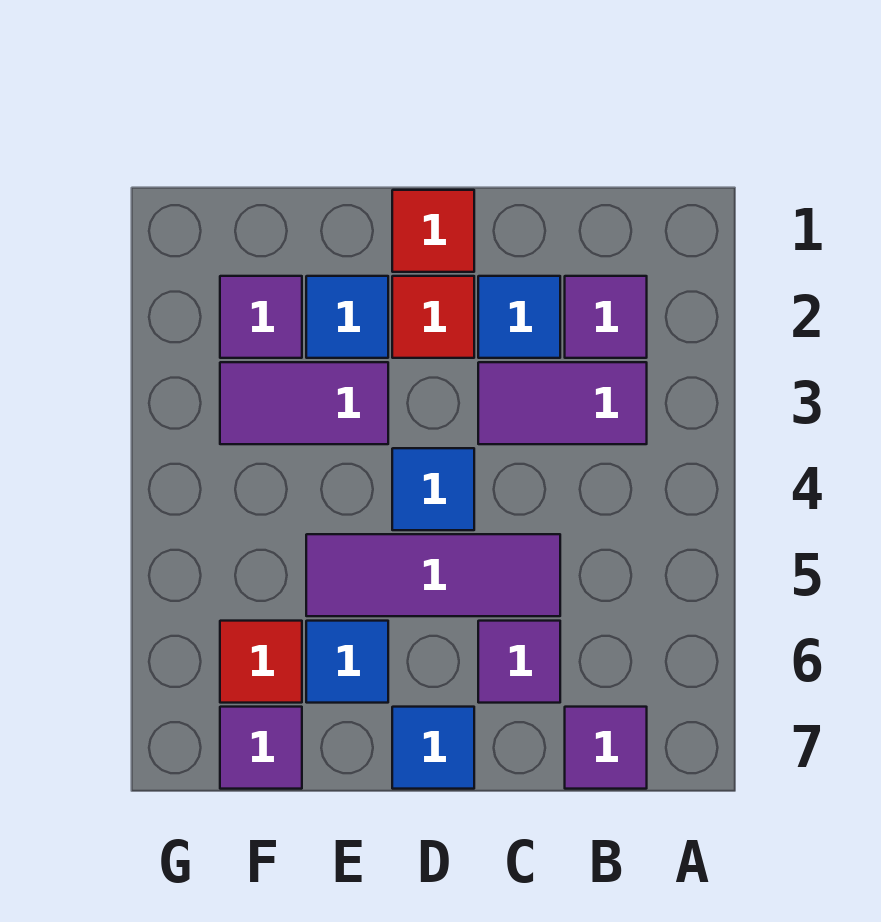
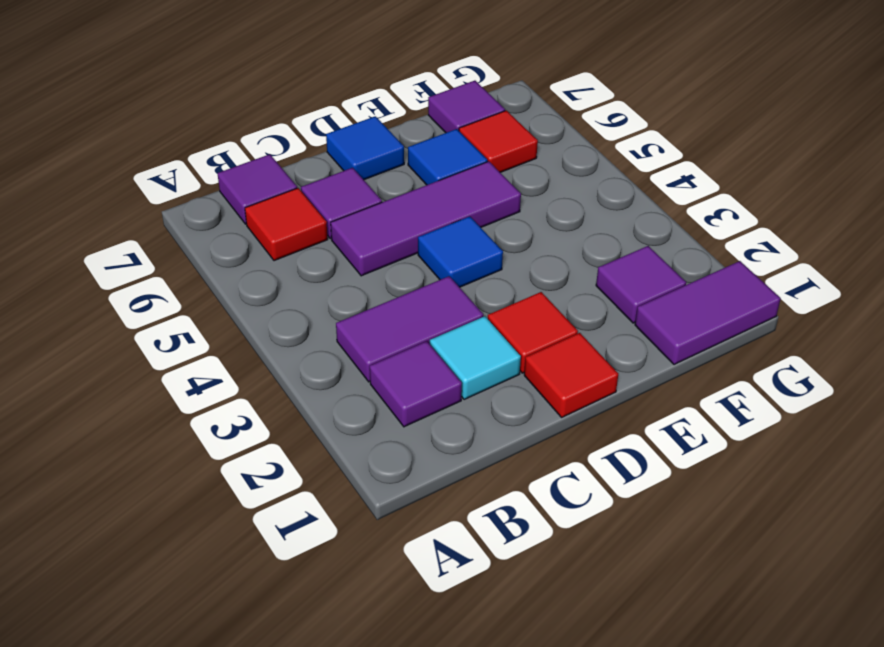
none -> red tile B6 level 1
blue tile C2 level 1 -> cyan tile C2 level 1
blue tile E2 level 1 -> none
purple tile E3:F3 level 1 -> purple tile F1:G1 level 1

